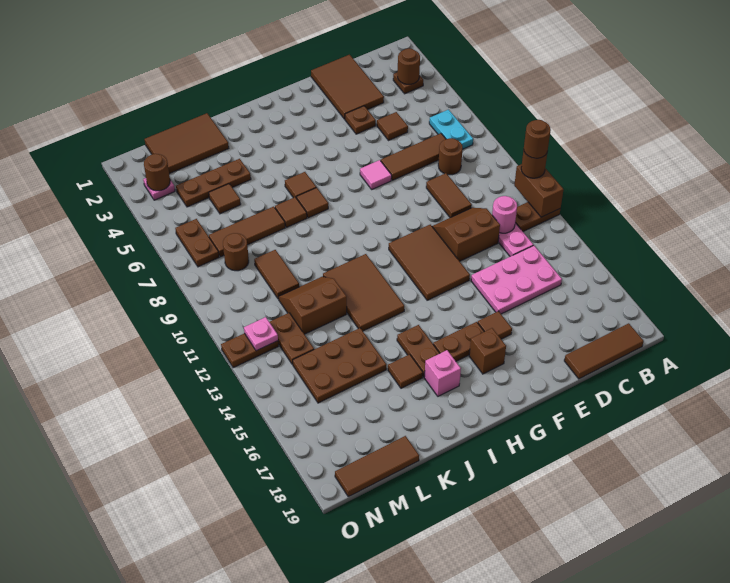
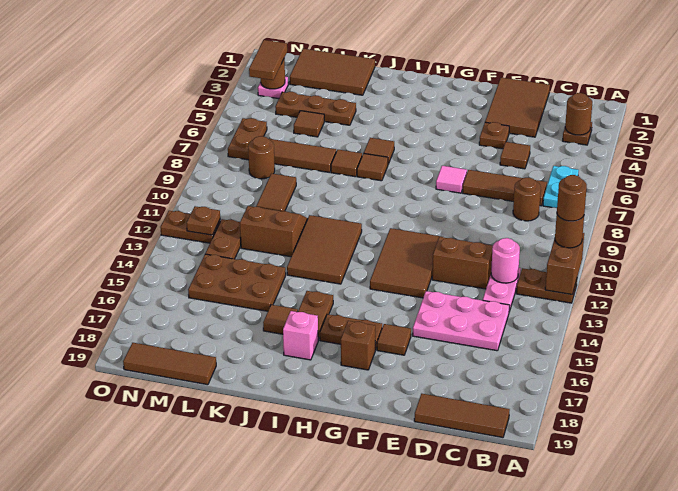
brown tile D9:D10 level 1 -> brown tile N3:N4 level 3
pink plate N12 level 2 -> brown plate N12 level 2

